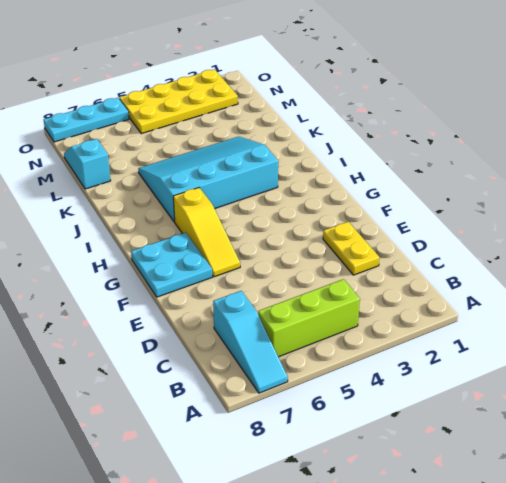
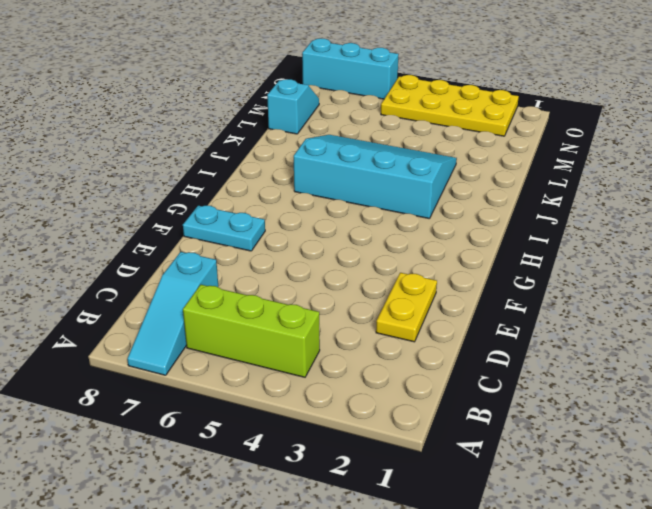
yellow slope F6:H6 level 1 top H -> none
cyan plate F7:G8 level 1 -> cyan plate F7:F8 level 1
cyan plate O6:O8 level 1 -> cyan brick O6:O8 level 1

